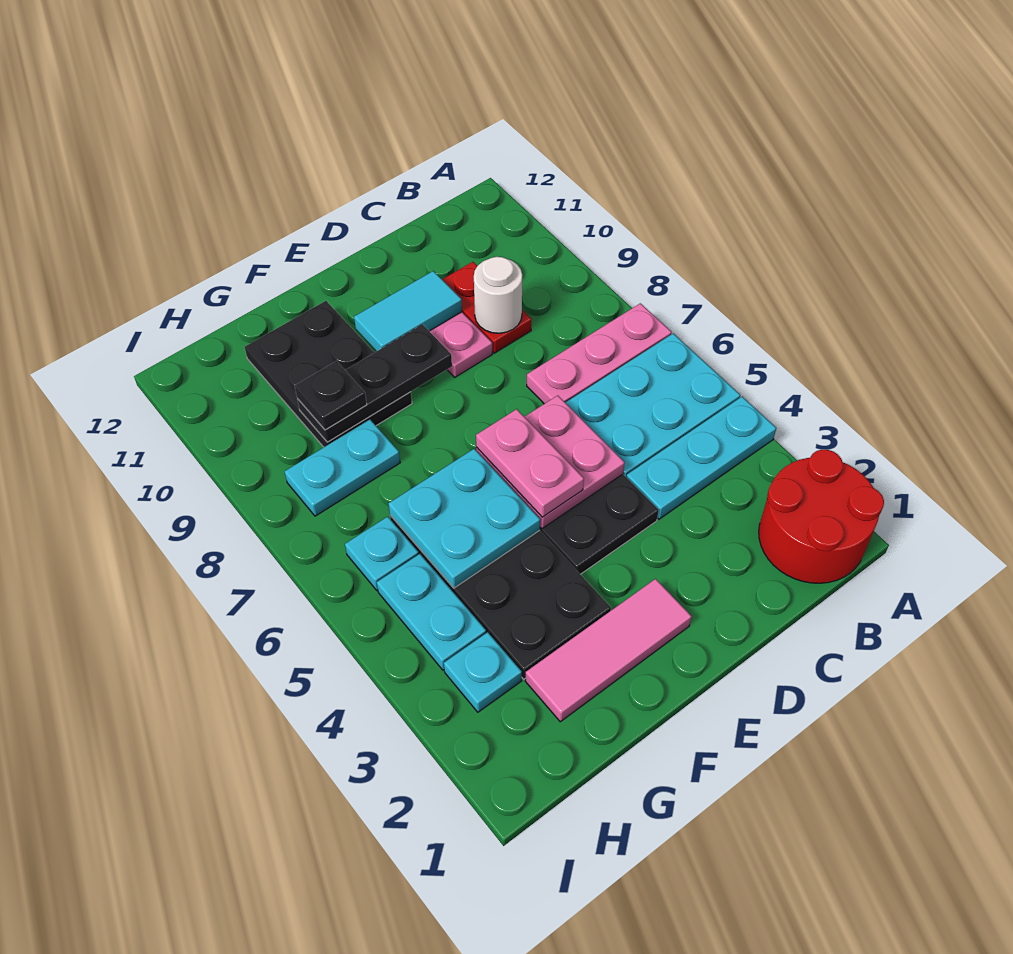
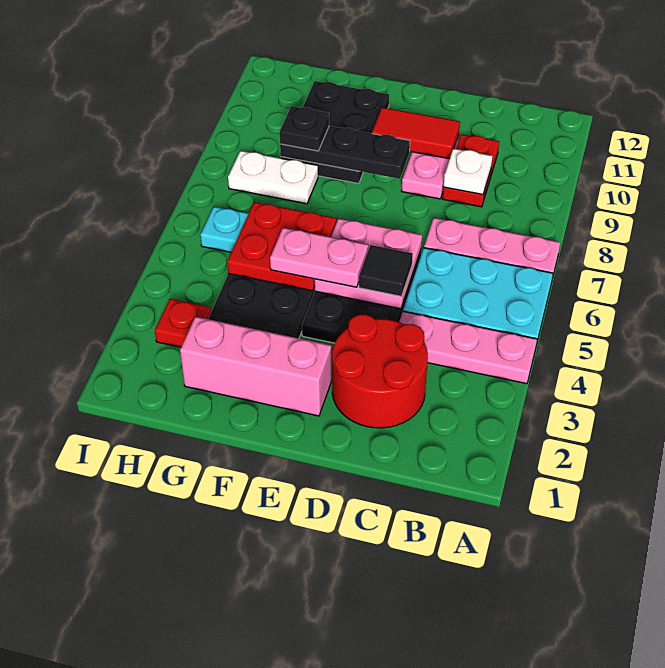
red round brick A1:B2 level 1 -> red round brick C2:D3 level 1
cyan plate A4:C4 level 1 -> pink plate A4:C4 level 1
white round brick C9 level 2 -> white plate C9 level 2
none -> black tile D5 level 3
cyan tile D10:E10 level 2 -> red tile D10:E10 level 2
pink tile E2:G2 level 1 -> pink brick E2:G2 level 1
pink plate E5:E6 level 3 -> pink plate E5:F5 level 3
cyan plate F5:G6 level 2 -> red plate F5:G6 level 2
cyan plate G8:H8 level 1 -> white plate G8:H8 level 1
cyan plate H3 level 1 -> red plate H3 level 1
cyan plate H4:H5 level 1 -> none

